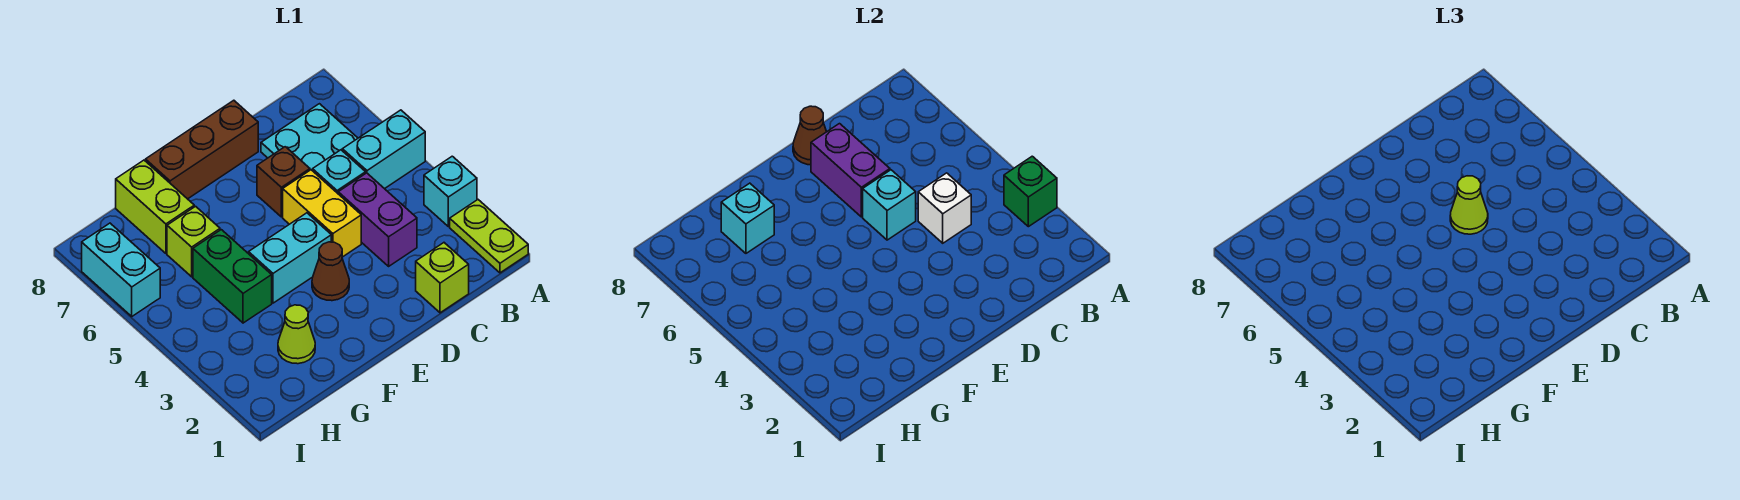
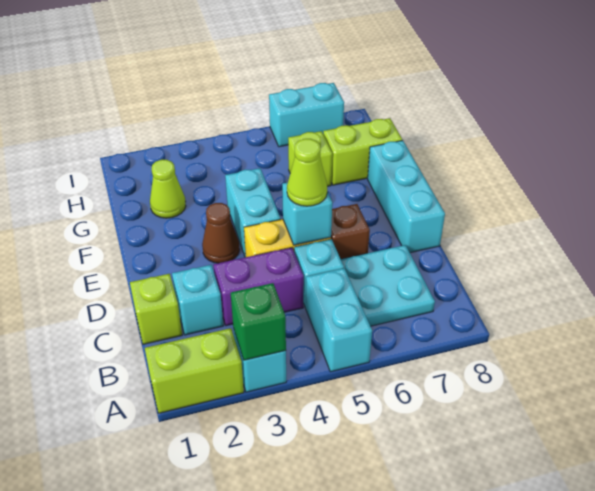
lime plate A1:A2 level 1 -> lime brick A1:A2 level 1
white brick C4 level 2 -> none
purple brick D6:D7 level 2 -> none
brown brick D8:F8 level 1 -> cyan brick D8:F8 level 1
brown cone D8 level 2 -> none
green brick G4:G5 level 1 -> none
cyan brick G7 level 2 -> cyan brick C2 level 1

